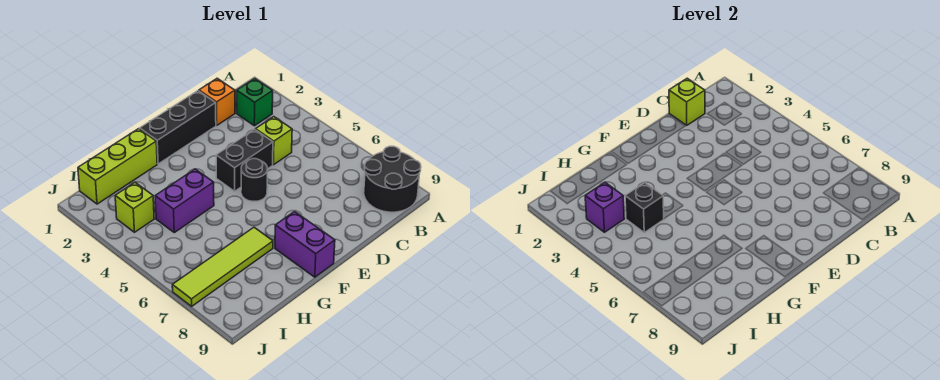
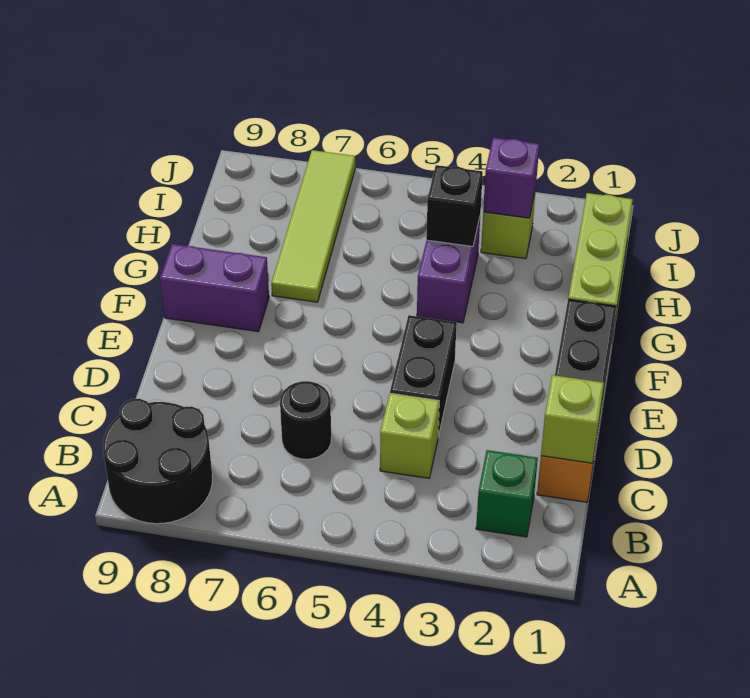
black round brick E5 level 1 -> black round brick C6 level 1

